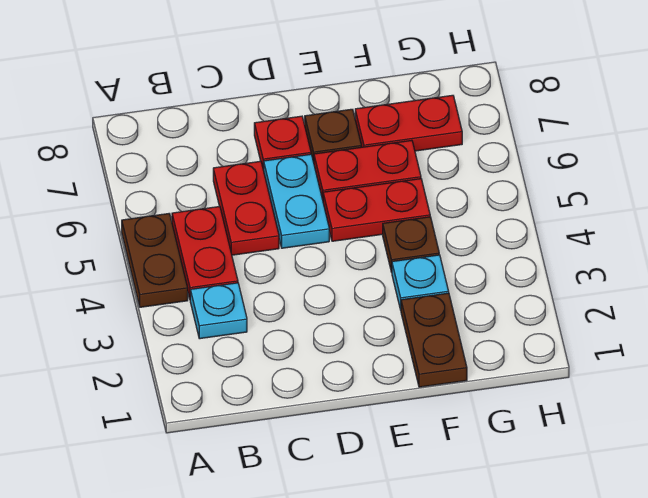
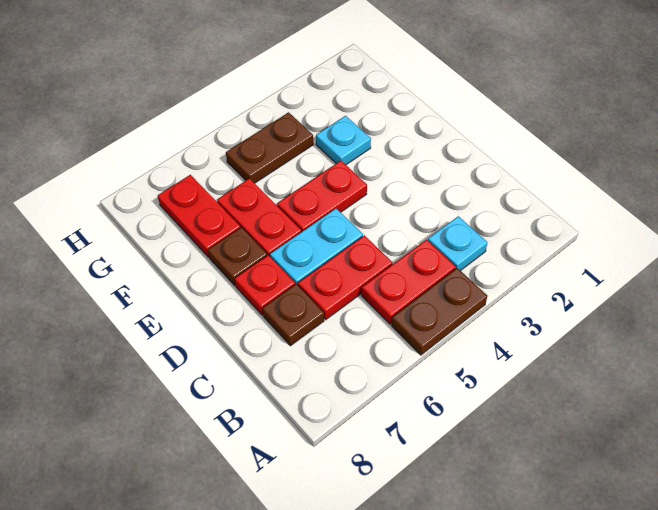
red plate E5:F5 level 1 -> red plate E4:E5 level 1
brown plate F1:F2 level 1 -> brown plate G4:G5 level 1
brown plate F4 level 1 -> brown plate C7 level 1

